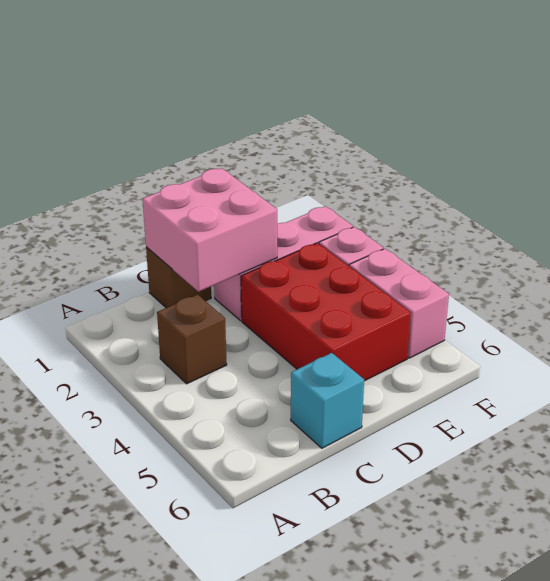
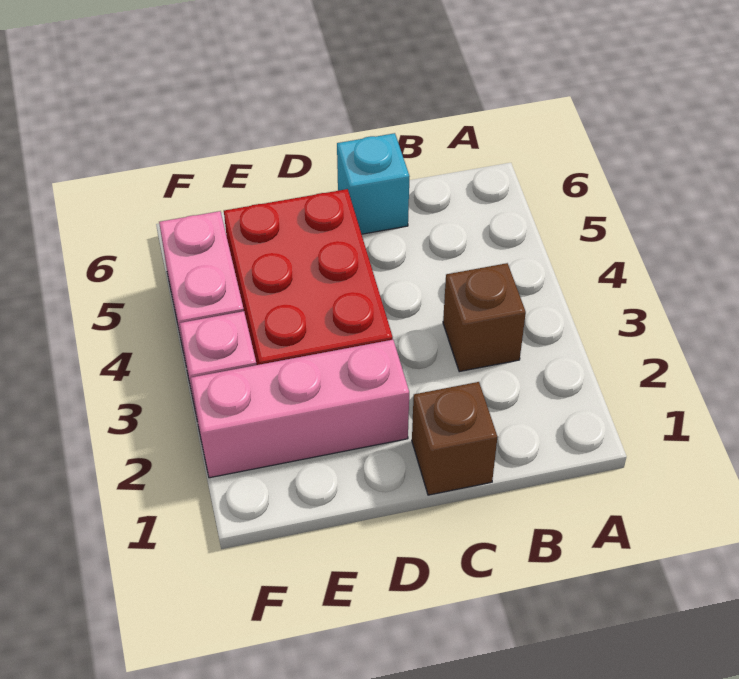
pink brick C1:D2 level 2 -> none

